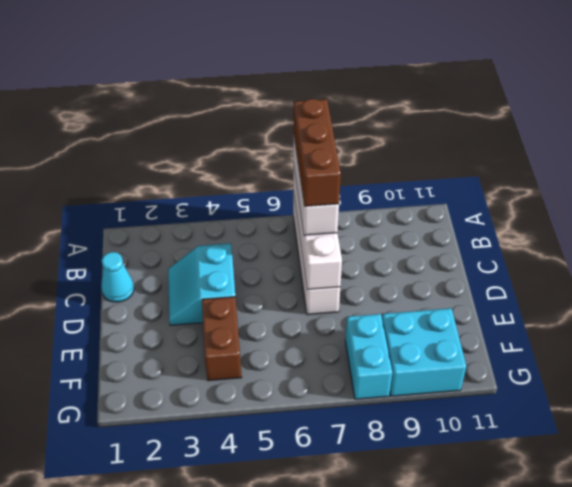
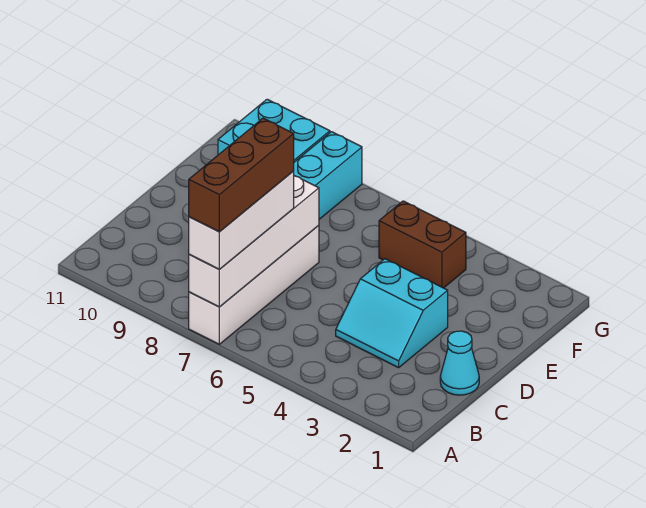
cyan slope C3:D4 level 1 top 4 -> cyan slope C3:D4 level 1 top D
brown brick E4:F4 level 1 -> brown brick F4:F5 level 1

